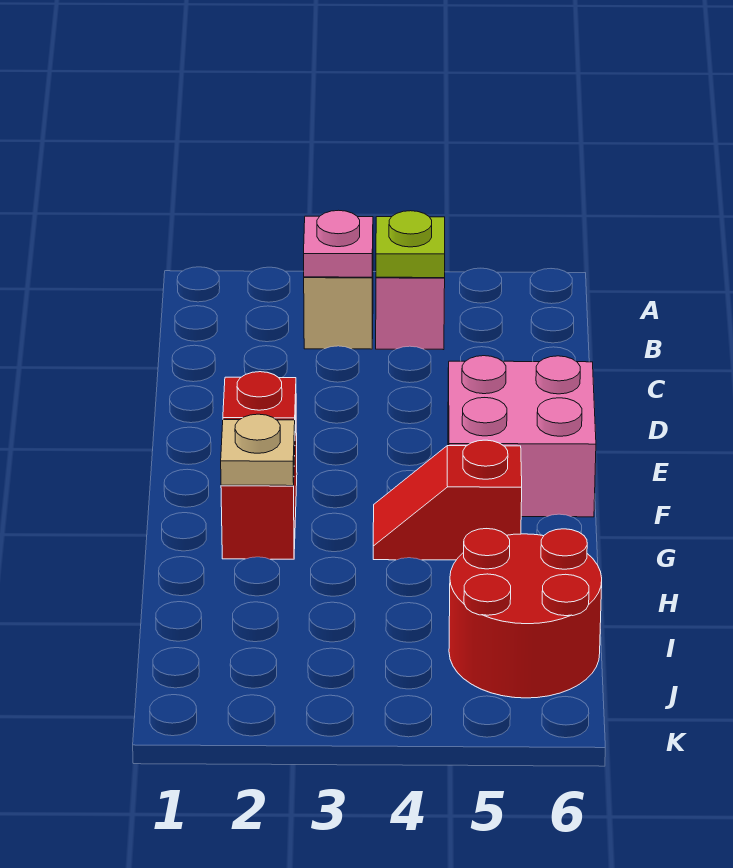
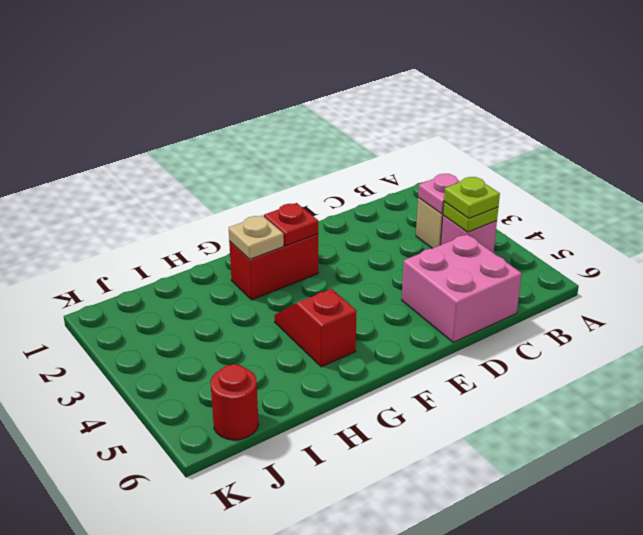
none -> lime plate B4 level 3
pink brick E5:F6 level 1 -> pink brick C5:D6 level 1
red round brick I5:J6 level 1 -> red round brick J6 level 1

